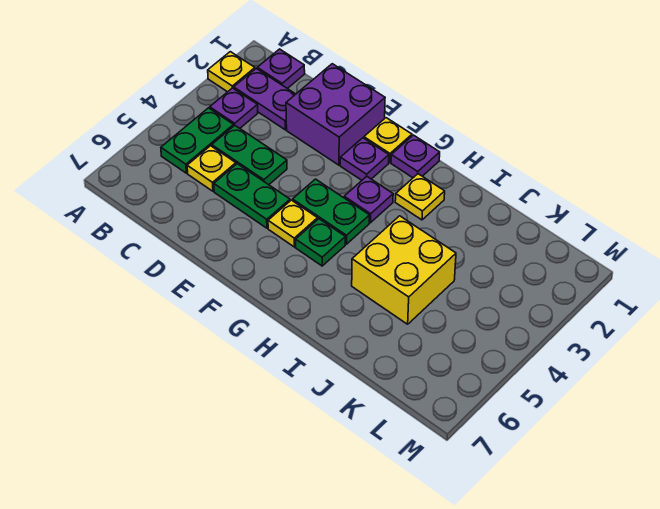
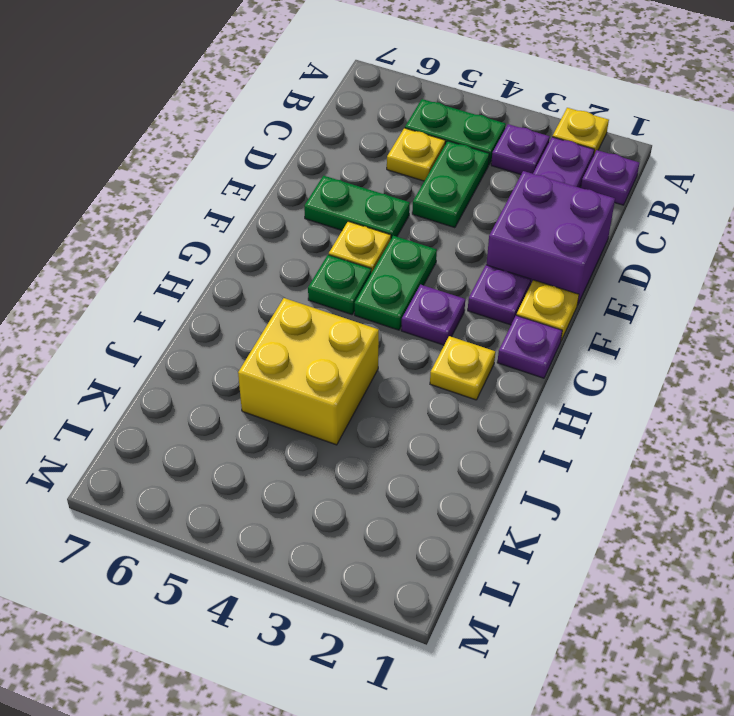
green plate D5:E5 level 1 -> green plate E5:E6 level 1

